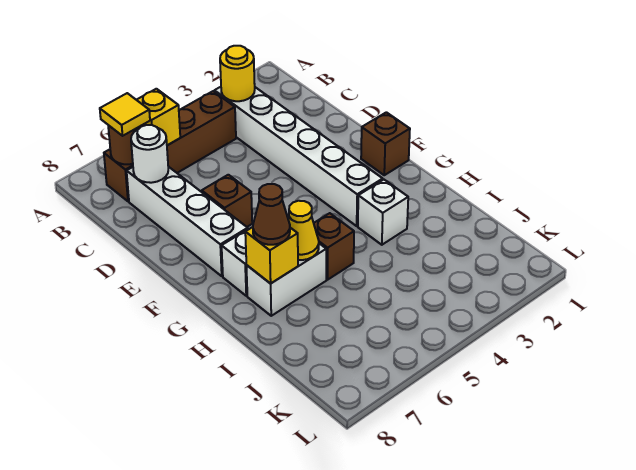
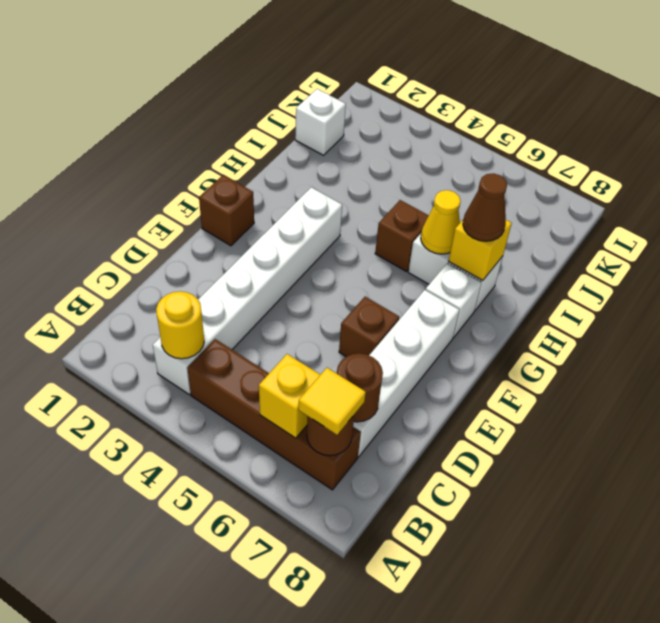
white round brick C7 level 2 -> brown round brick C7 level 2
white brick H3 level 1 -> white brick J1 level 1

